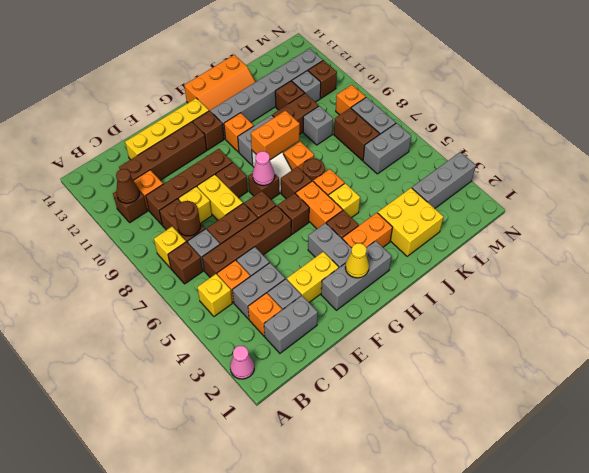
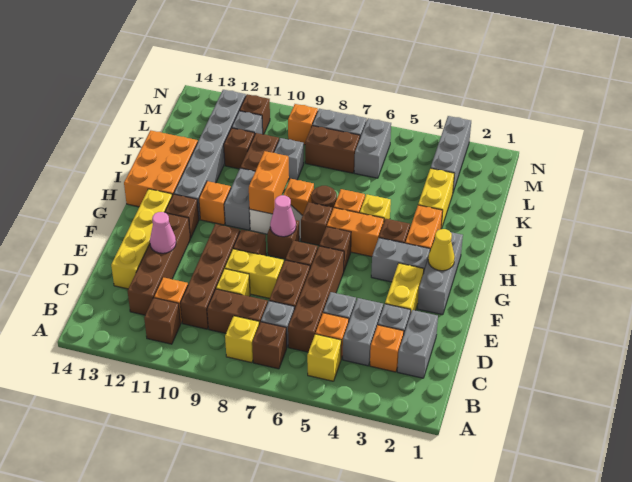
pink cone A2 level 1 -> pink cone E12 level 2
brown cone B11 level 2 -> none
brown round brick C8 level 2 -> none
orange slope H13:J14 level 1 top 14 -> orange brick H13:J14 level 1
yellow brick J2:K3 level 1 -> yellow brick J3:K3 level 1

